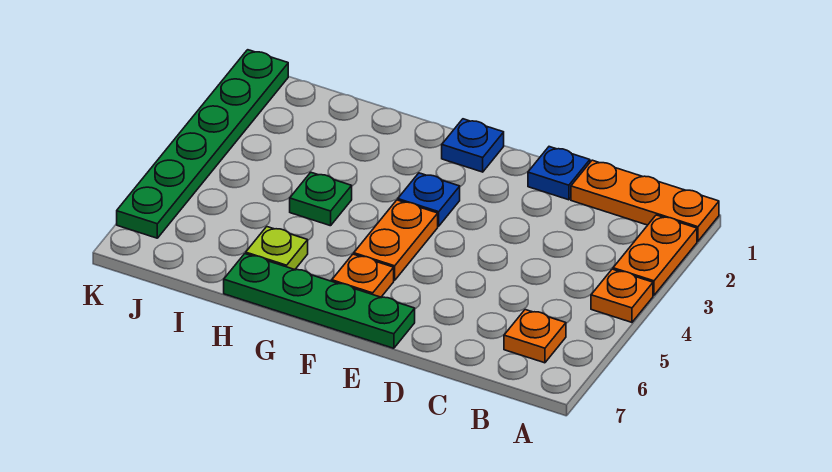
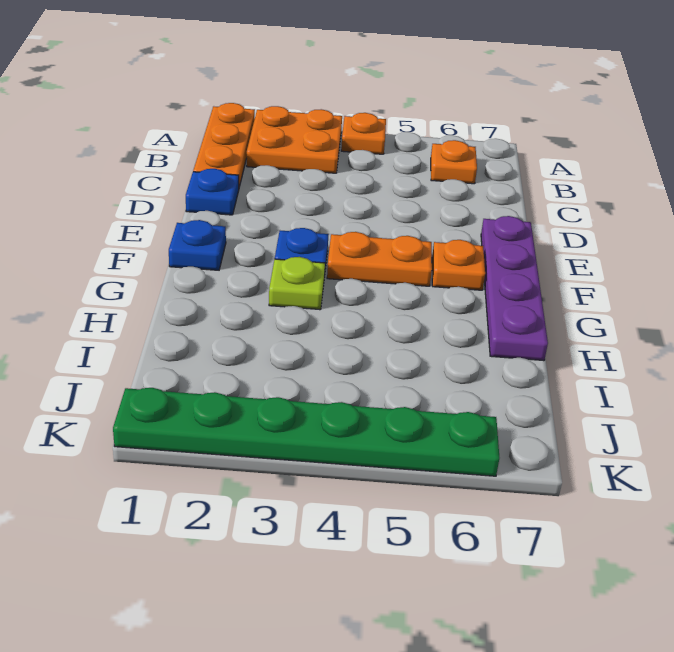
orange plate A2:A3 level 1 -> orange plate A2:B3 level 1
green plate E7:H7 level 1 -> purple plate E7:H7 level 1
green plate H4 level 1 -> none
lime plate H6 level 1 -> lime plate G3 level 1

